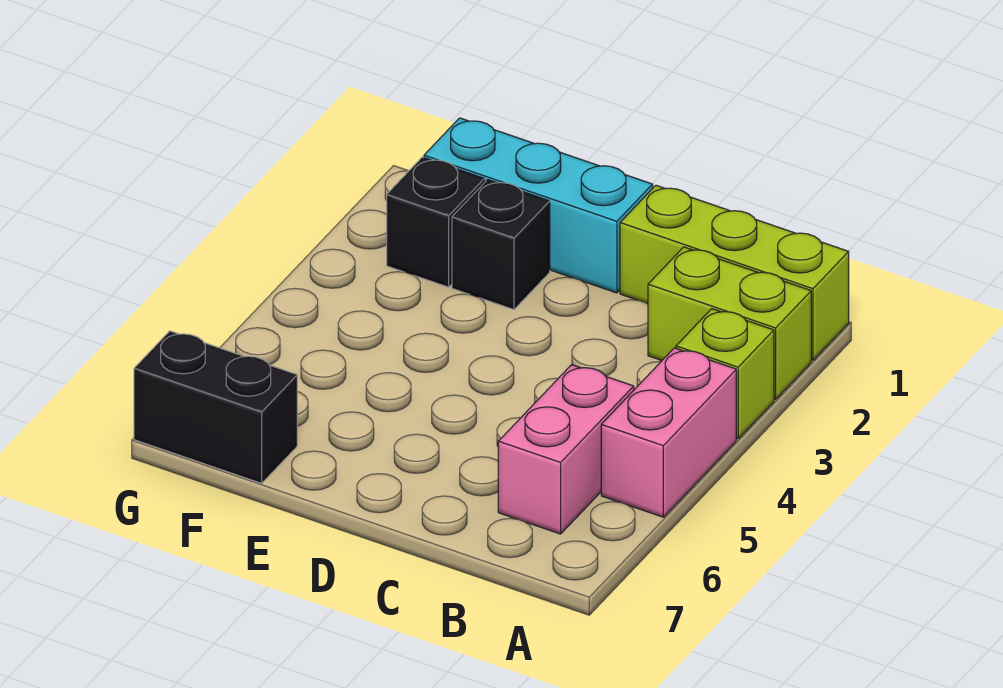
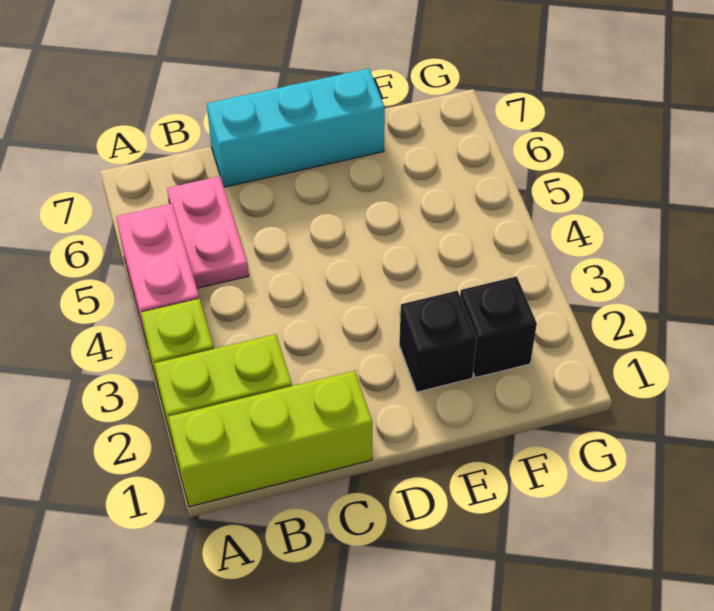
pink brick B5:B6 level 1 -> pink plate B5:B6 level 1
cyan brick D1:F1 level 1 -> cyan brick C7:E7 level 1
black brick F7:G7 level 1 -> none

